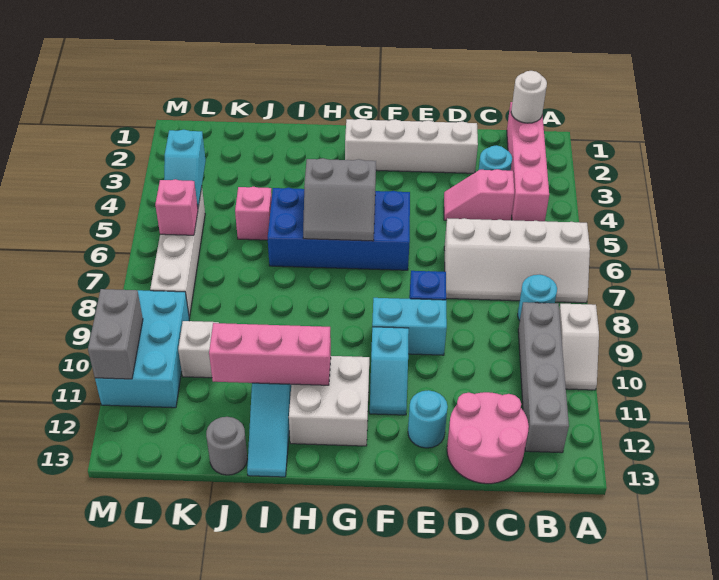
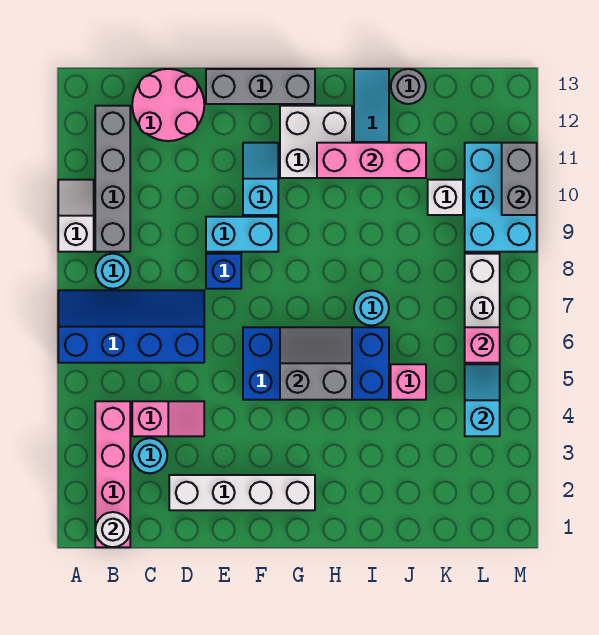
white slope A6:D7 level 1 top 6 -> blue slope A6:D7 level 1 top 6
cyan round brick E12 level 1 -> cyan round brick I7 level 1
none -> grey brick E13:G13 level 1

